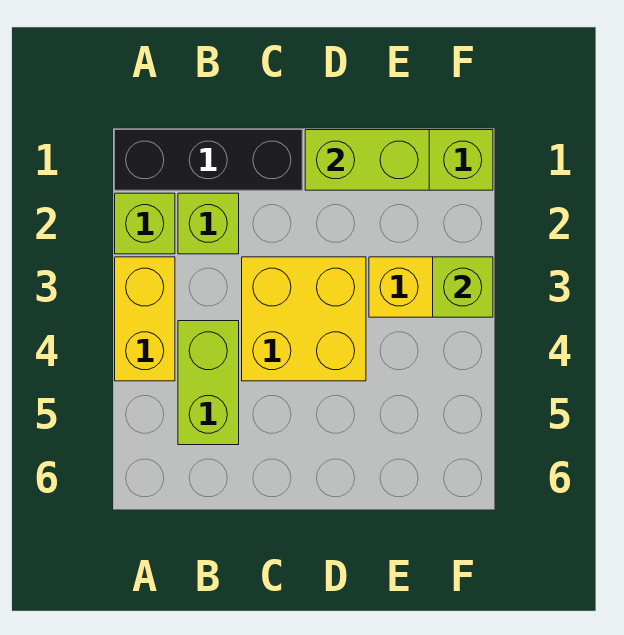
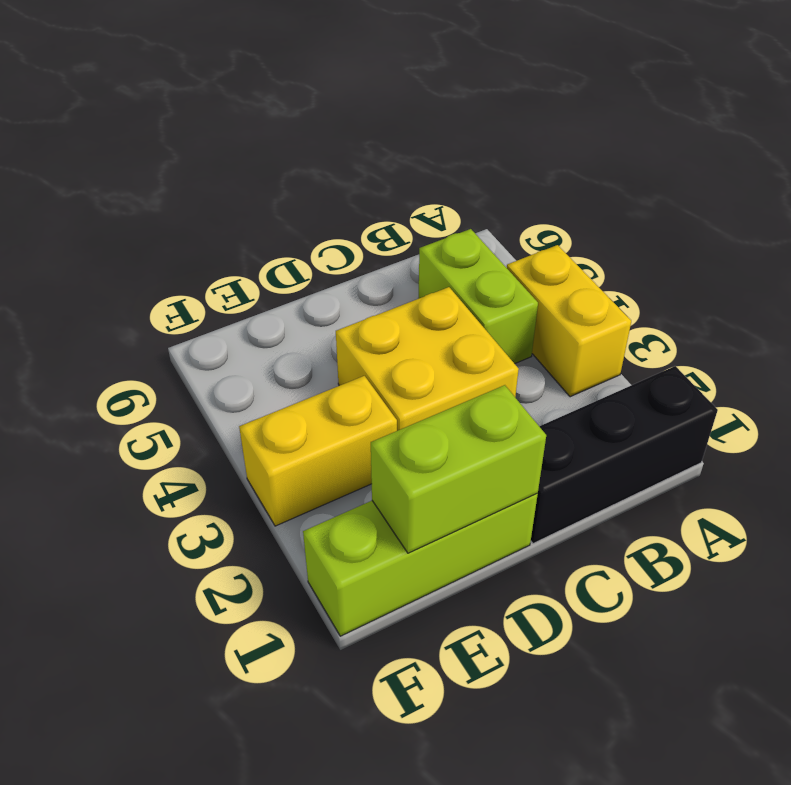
lime brick A2 level 1 -> none
lime brick B2 level 1 -> none
lime brick F3 level 2 -> none

